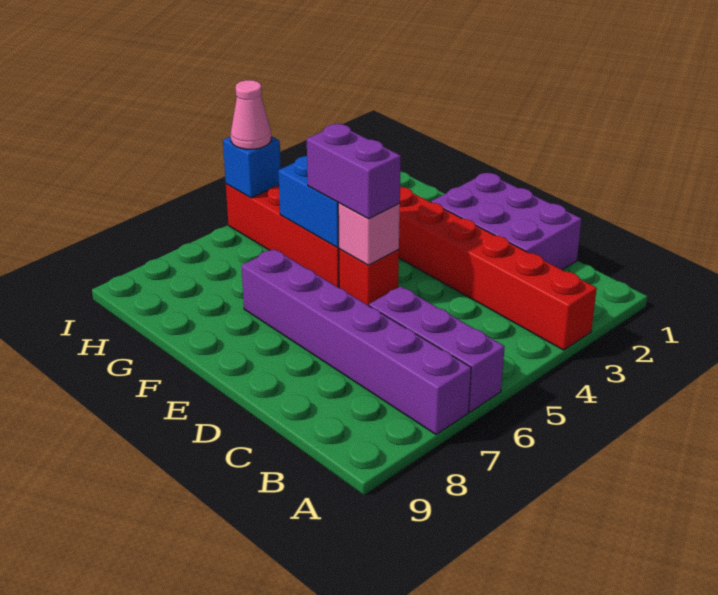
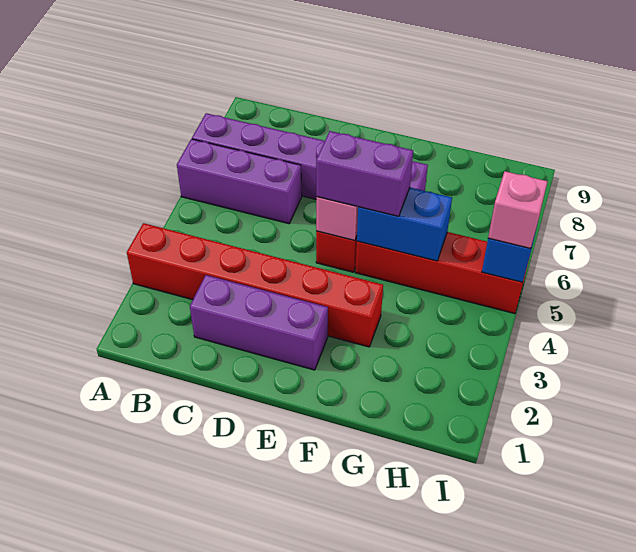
purple brick C1:E2 level 1 -> purple brick C2:E2 level 1
pink cone I5 level 3 -> pink brick I5 level 3

